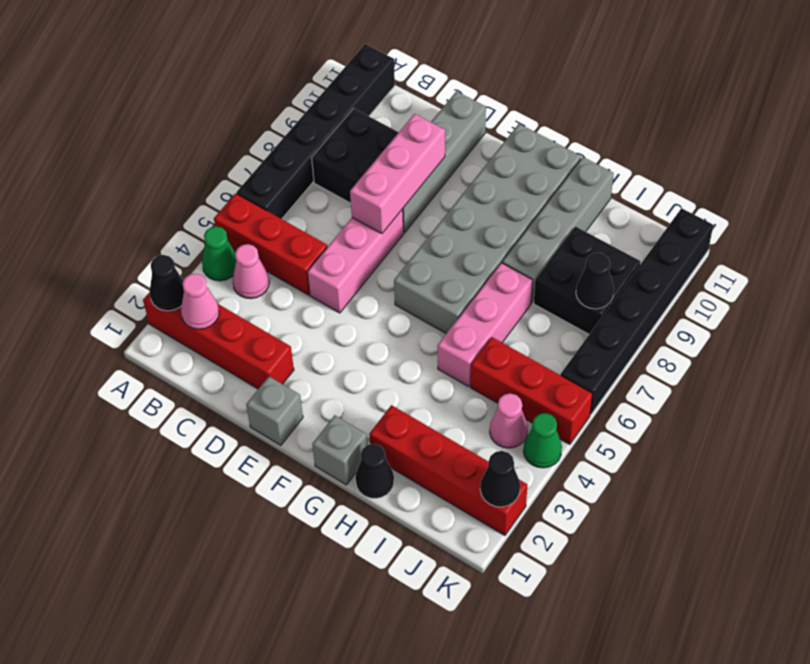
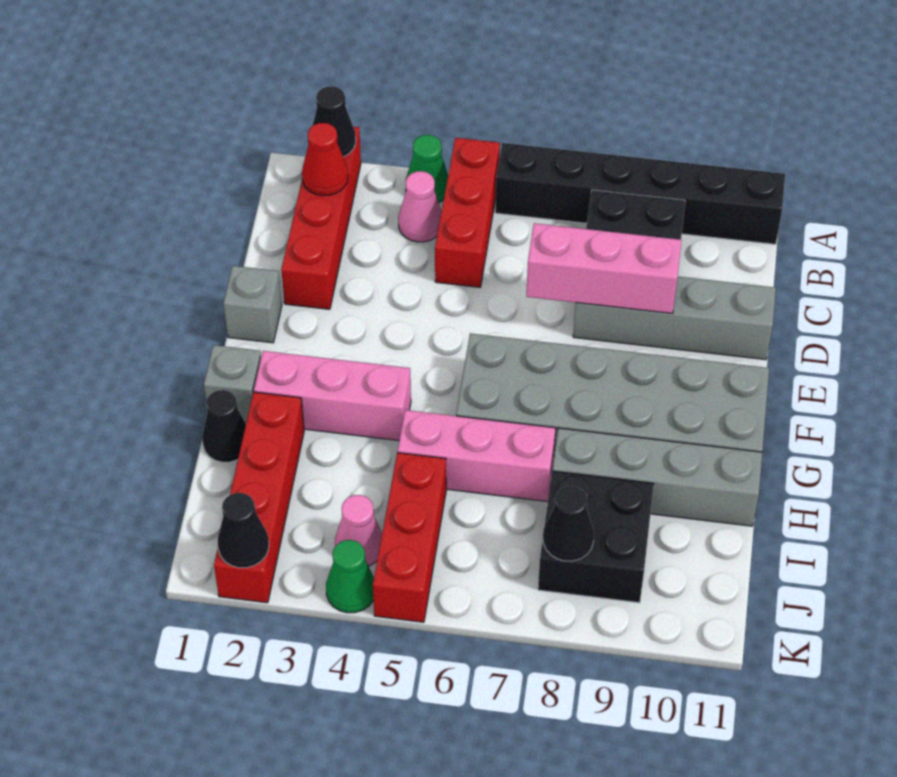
pink cone B2 level 2 -> red cone B2 level 2
pink brick D5:D7 level 1 -> pink brick G2:G4 level 1
black brick K6:K11 level 1 -> none

